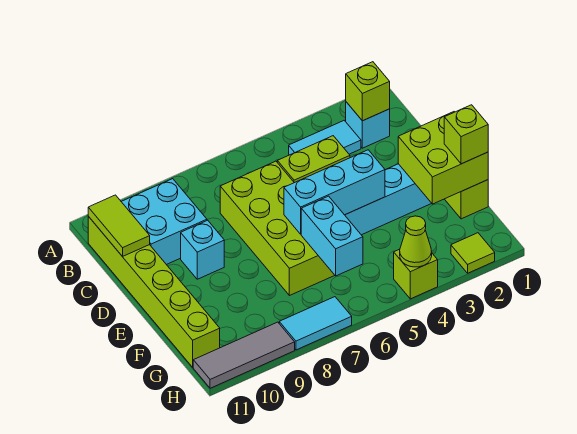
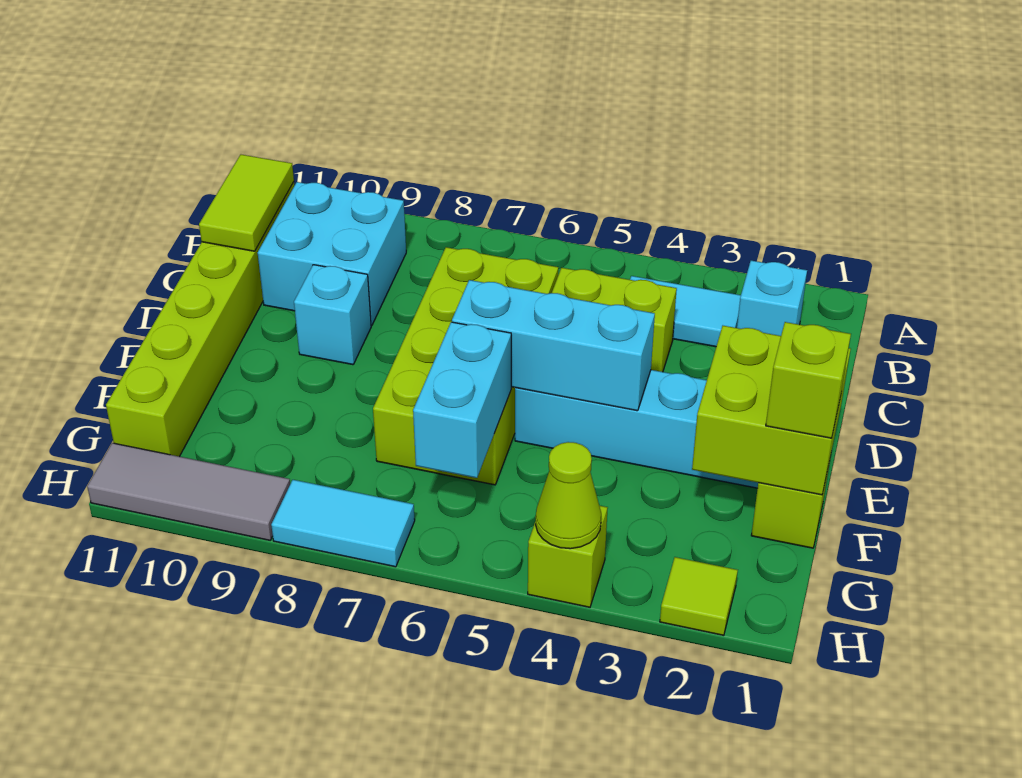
lime brick B2 level 2 -> none

